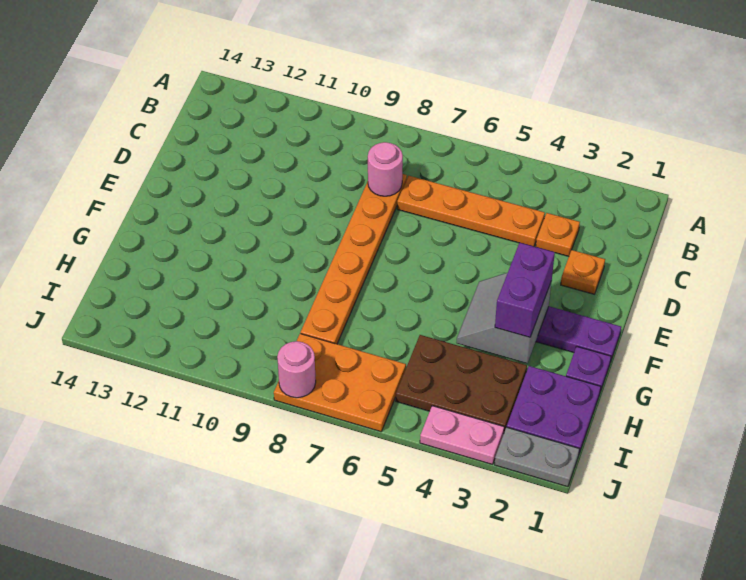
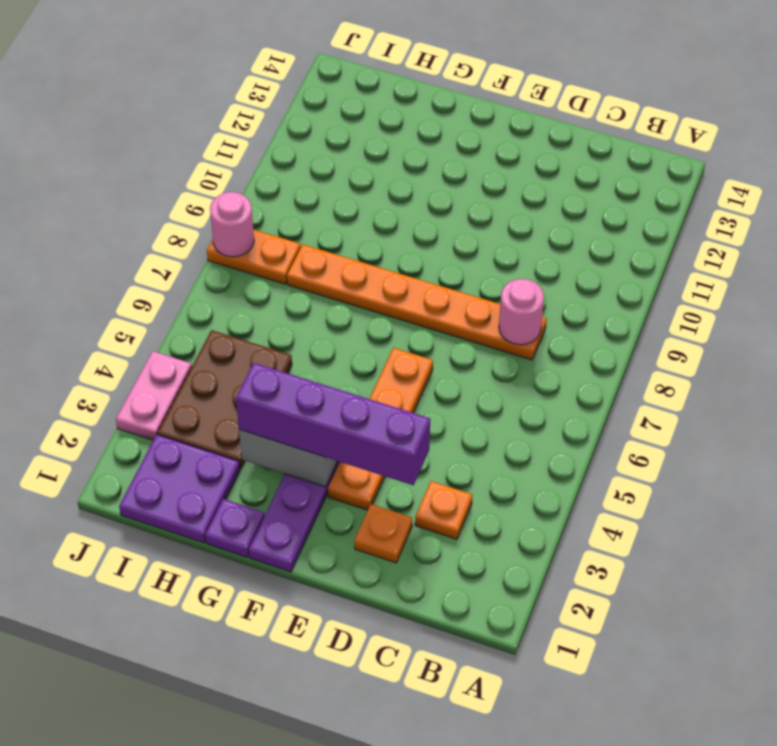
orange plate C4:C7 level 1 -> orange plate E3:E6 level 1
purple brick F3:G3 level 3 -> purple brick D3:G3 level 3
orange plate I6:J8 level 1 -> orange plate I8:J8 level 1
grey plate J1:J2 level 1 -> none

